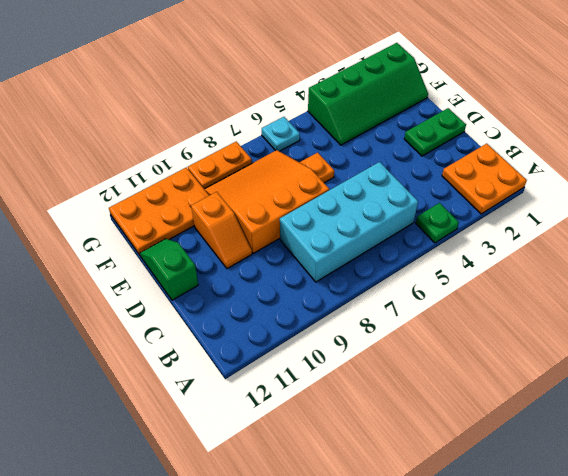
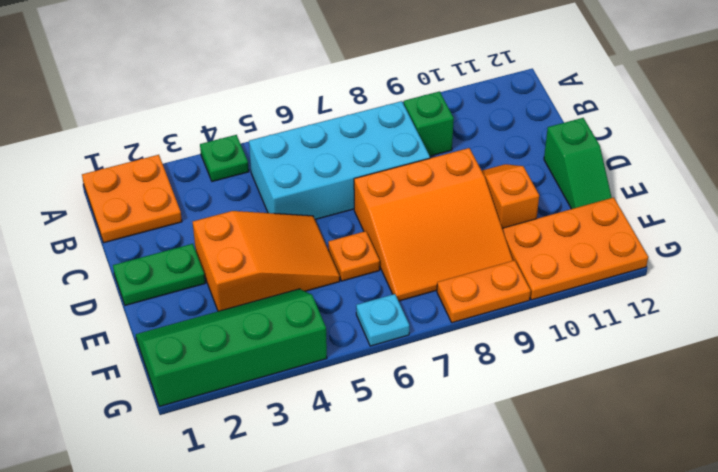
none -> green brick B9 level 1
none -> orange slope D3:E5 level 1 top 3

